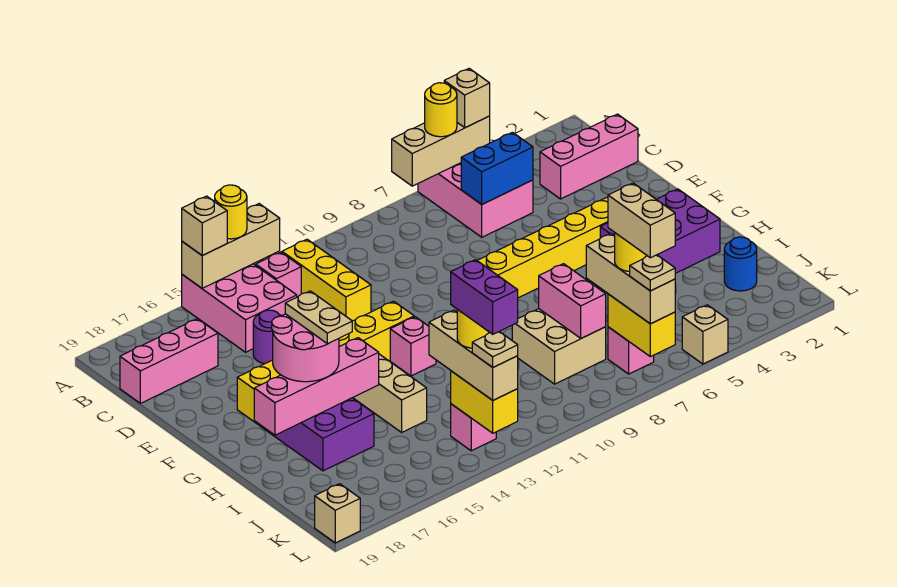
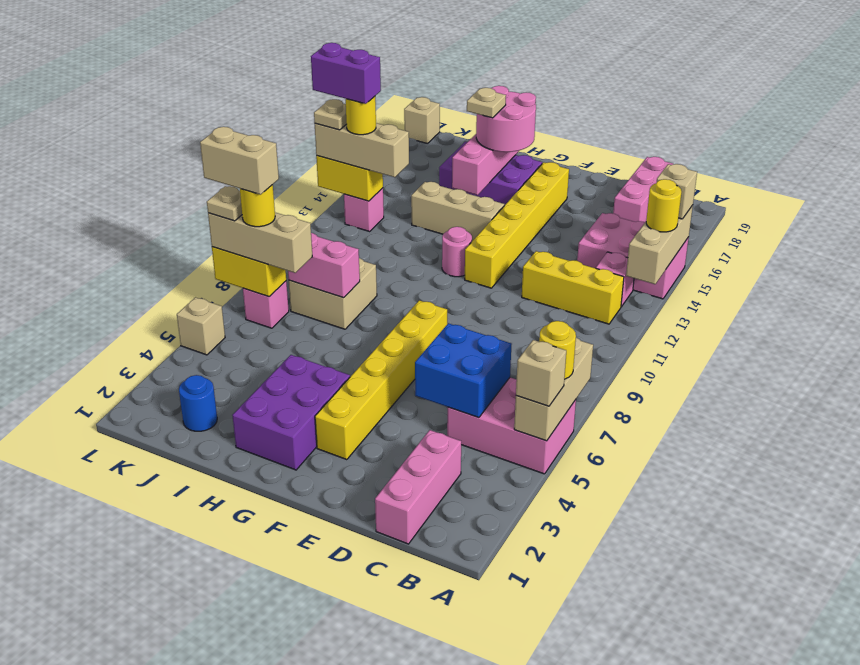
blue brick C5:C6 level 2 -> blue brick C5:D6 level 2
purple round brick D15 level 1 -> none
pink brick G12 level 1 -> pink round brick G12 level 1
tan plate G16:H16 level 4 -> tan plate H16 level 4

